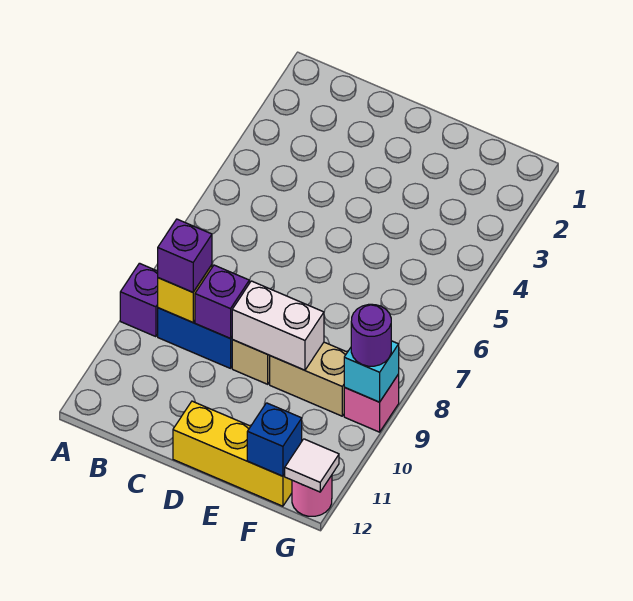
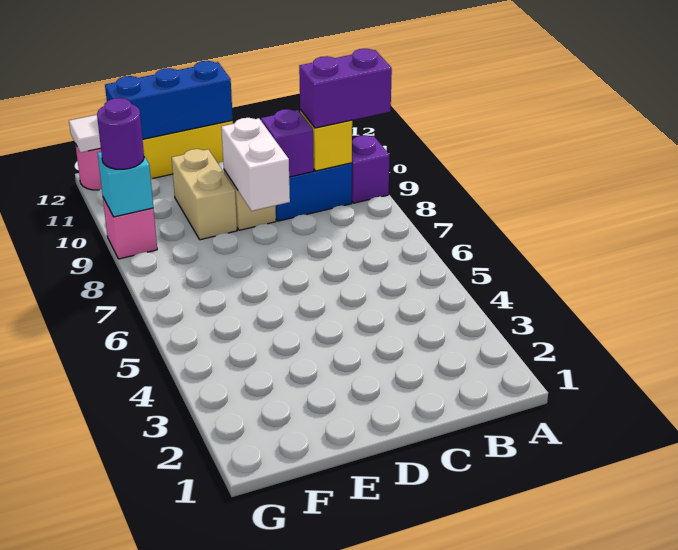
purple brick B9 level 3 -> purple brick A9:B9 level 3
white brick D9:E9 level 2 -> white brick D8:D9 level 2
tan brick E9:F9 level 1 -> tan brick E9:E10 level 1
blue brick F12 level 2 -> blue brick D12:F12 level 2

